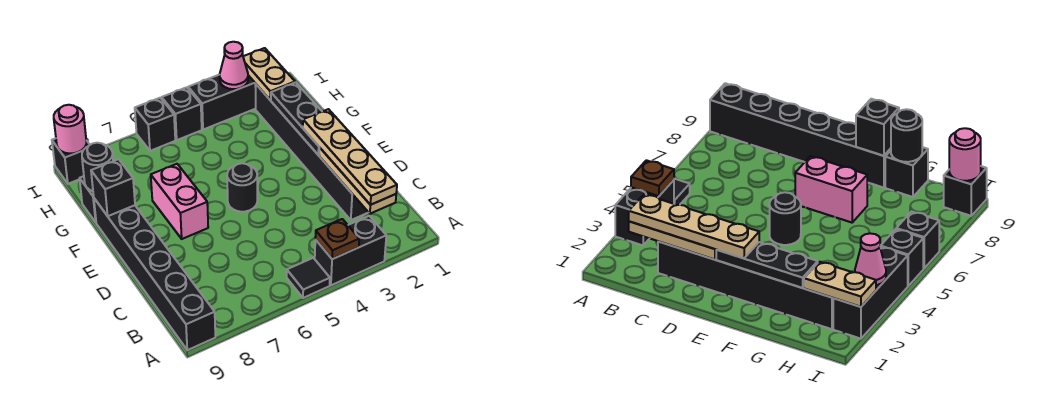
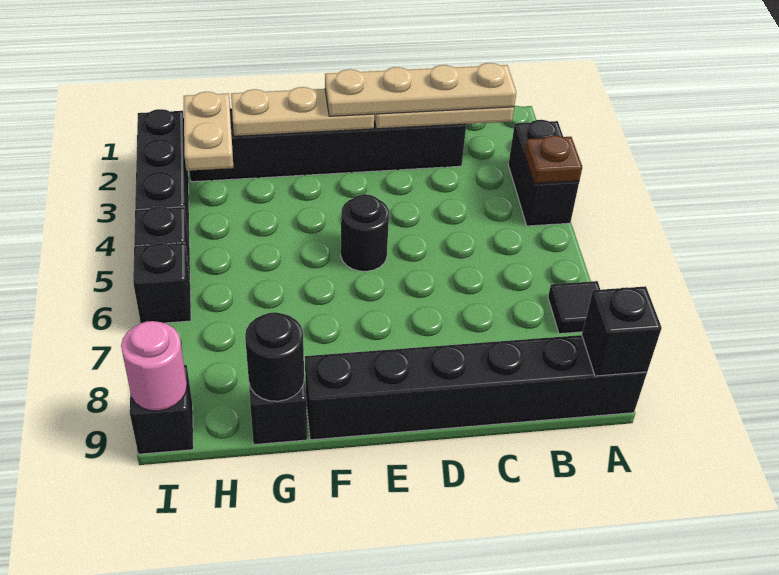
black tile A5 level 1 -> black tile A7 level 1
black plate E2:G2 level 2 -> tan plate E2:G2 level 2
pink brick E7:F7 level 1 -> none
black brick F9 level 2 -> black brick A9 level 2
tan plate H2:I2 level 2 -> tan plate H2:H3 level 2
pink cone I3 level 2 -> none

